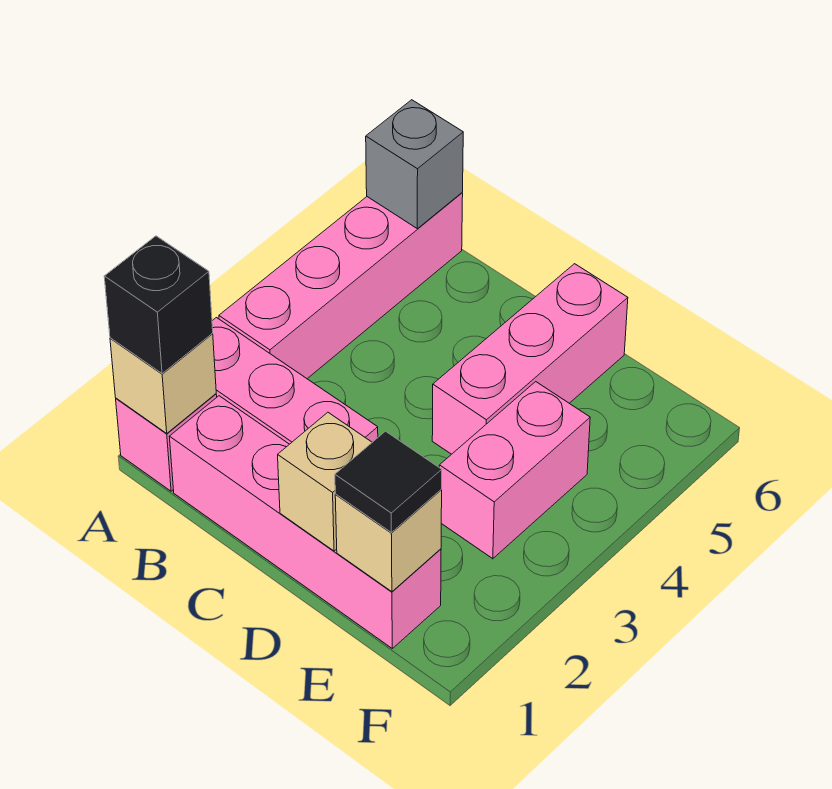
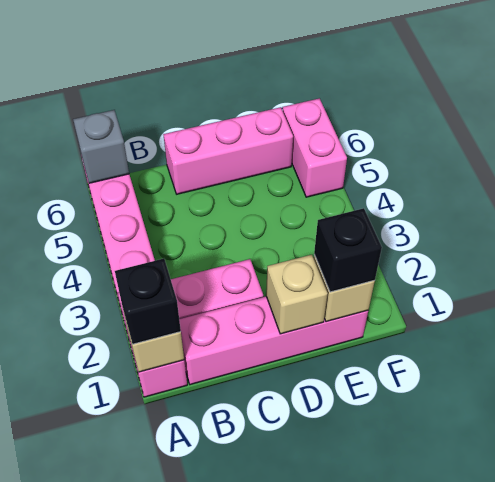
pink brick D4:D6 level 1 -> pink brick C6:E6 level 1
black tile E1 level 3 -> black brick E1 level 3
pink brick E3:E4 level 1 -> pink brick F5:F6 level 1

